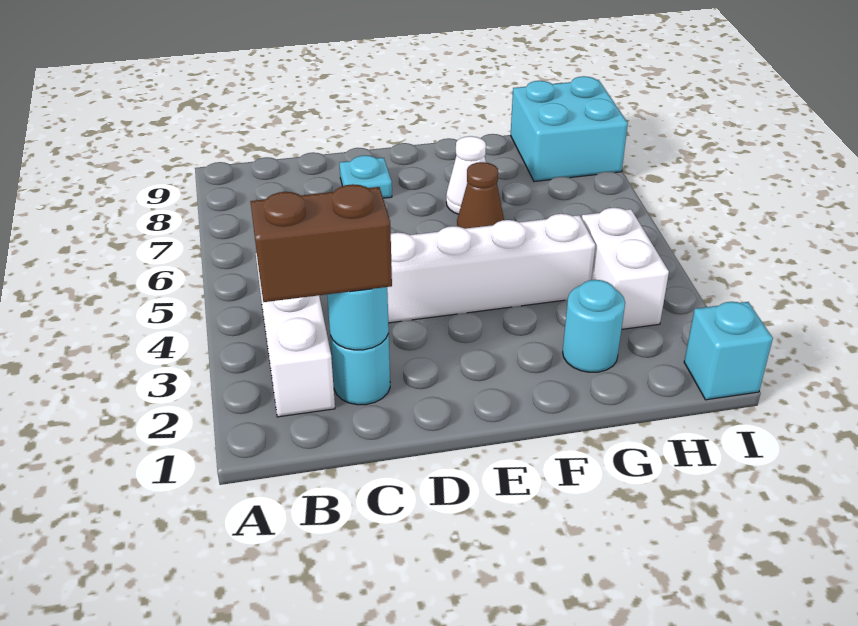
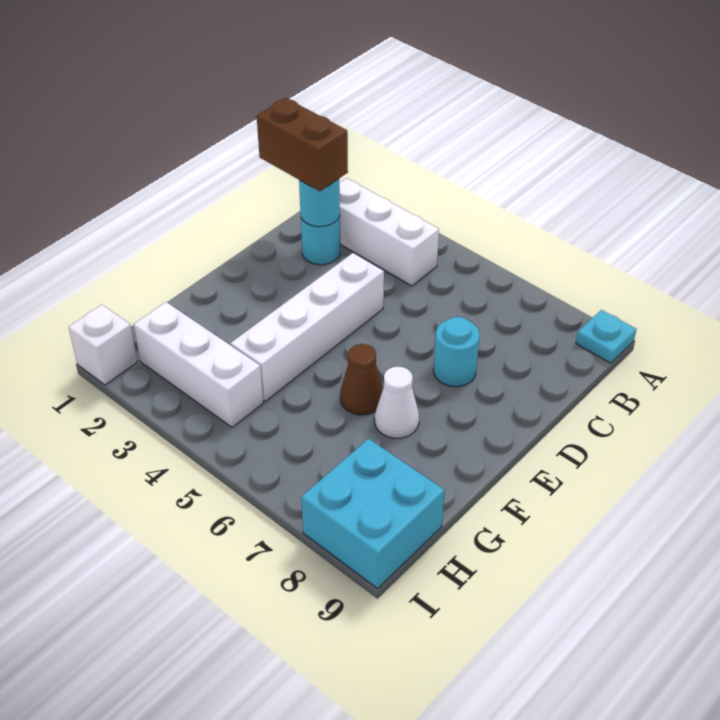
brown brick B2:C2 level 3 -> brown brick C1:C2 level 3
cyan plate D8 level 1 -> cyan plate A9 level 1
cyan round brick G2 level 1 -> cyan round brick D7 level 1
white brick H3:H4 level 1 -> white brick H2:H4 level 1
cyan brick I1 level 1 -> white brick I1 level 1

